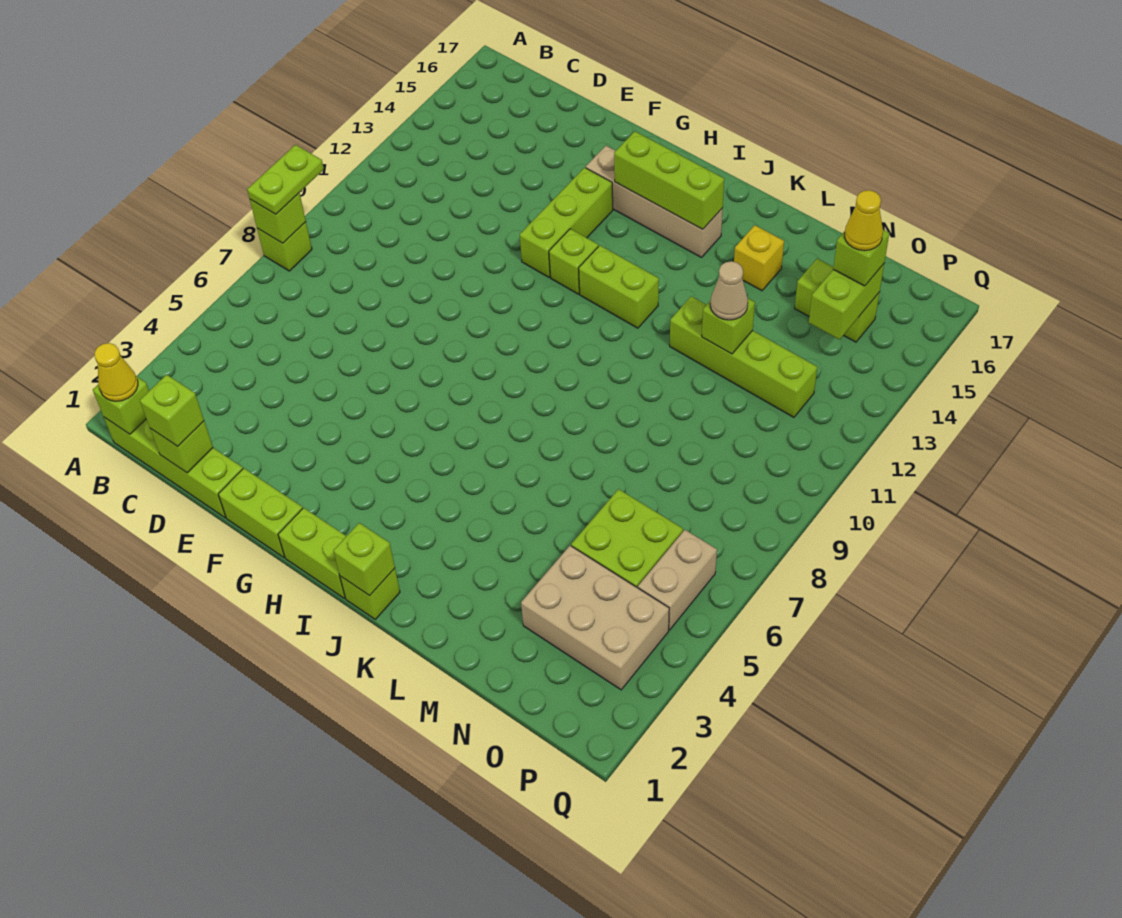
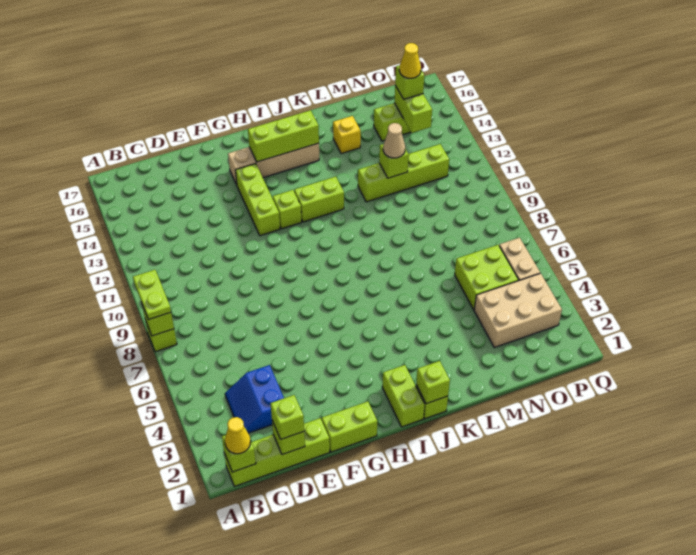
none -> blue slope C3:D4 level 1 top D
lime brick H1:I1 level 1 -> lime brick I1:I2 level 1

